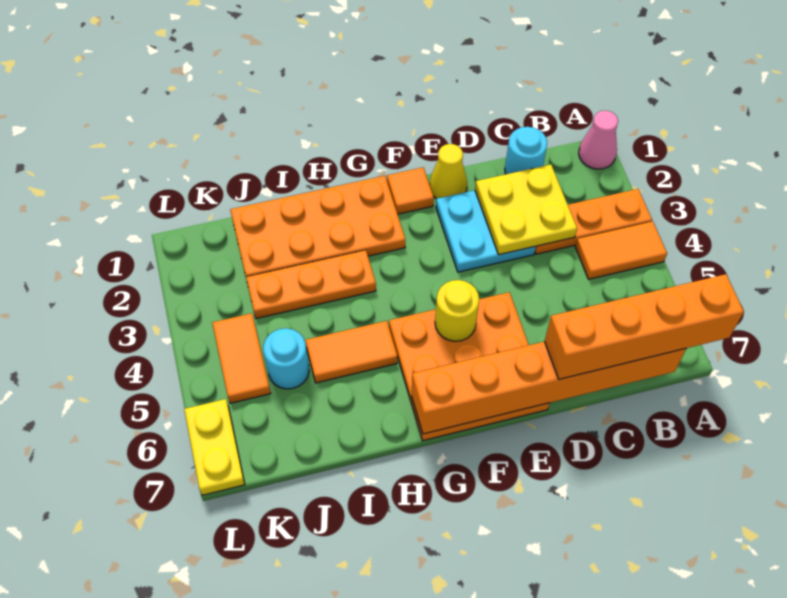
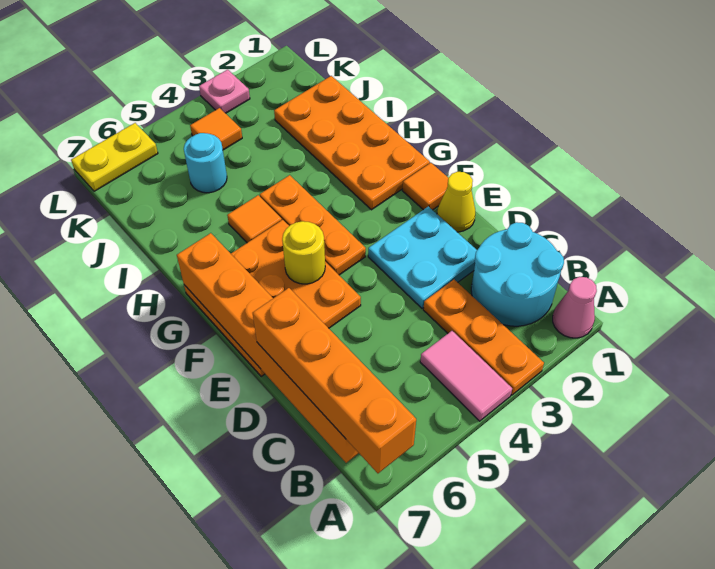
orange tile A4:B4 level 1 -> pink tile A4:B4 level 1
cyan round brick C1 level 1 -> cyan round brick B1:C2 level 1
yellow plate C2:D3 level 2 -> none
orange plate H3:J3 level 1 -> orange plate F4:H4 level 1
orange tile H5:I5 level 1 -> orange tile H5 level 1
orange tile K4:K5 level 1 -> orange tile K4 level 1
none -> pink plate L3 level 1

